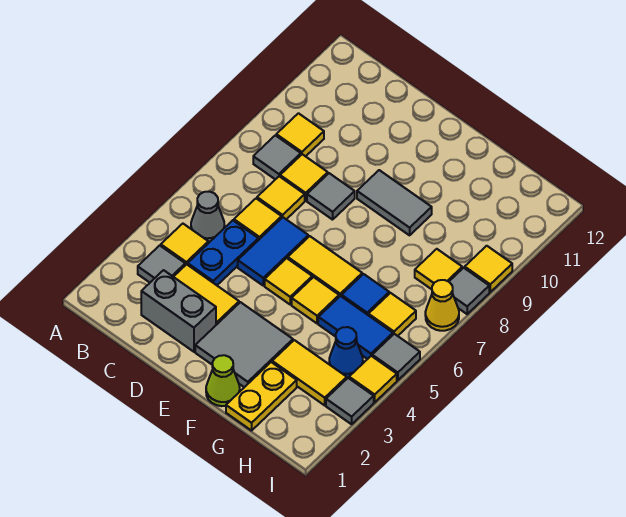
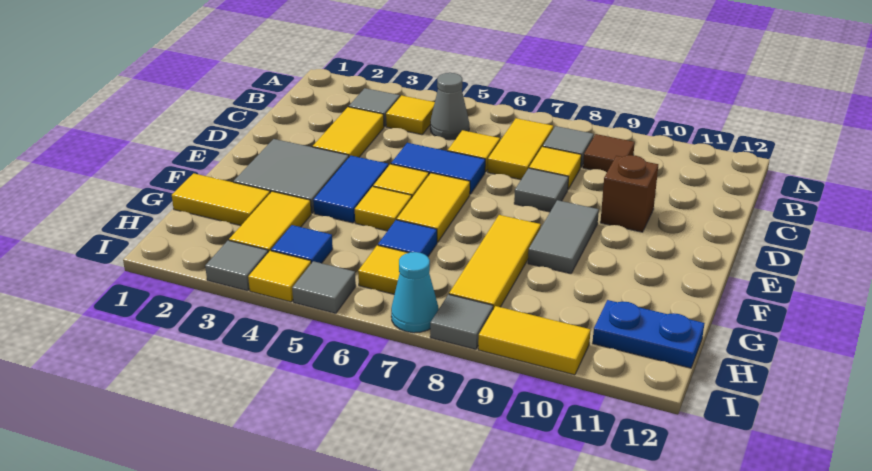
yellow tile B9 level 1 -> brown tile B9 level 1
grey brick C2:D2 level 1 -> none
blue plate C4:C5 level 1 -> blue plate H11:H12 level 1
yellow tile C7 level 1 -> yellow tile B7:C7 level 1
none -> brown brick D10 level 1
lime cone F1 level 1 -> none
yellow plate G1:G2 level 1 -> yellow tile G1:G2 level 1
blue tile G5:H5 level 1 -> blue tile E4:F4 level 1
blue cone H4 level 1 -> blue tile H4 level 1
yellow tile H8 level 1 -> yellow tile F8:H8 level 1
yellow cone I7 level 1 -> cyan cone I7 level 1
yellow tile I9 level 1 -> yellow tile I9:I10 level 1

